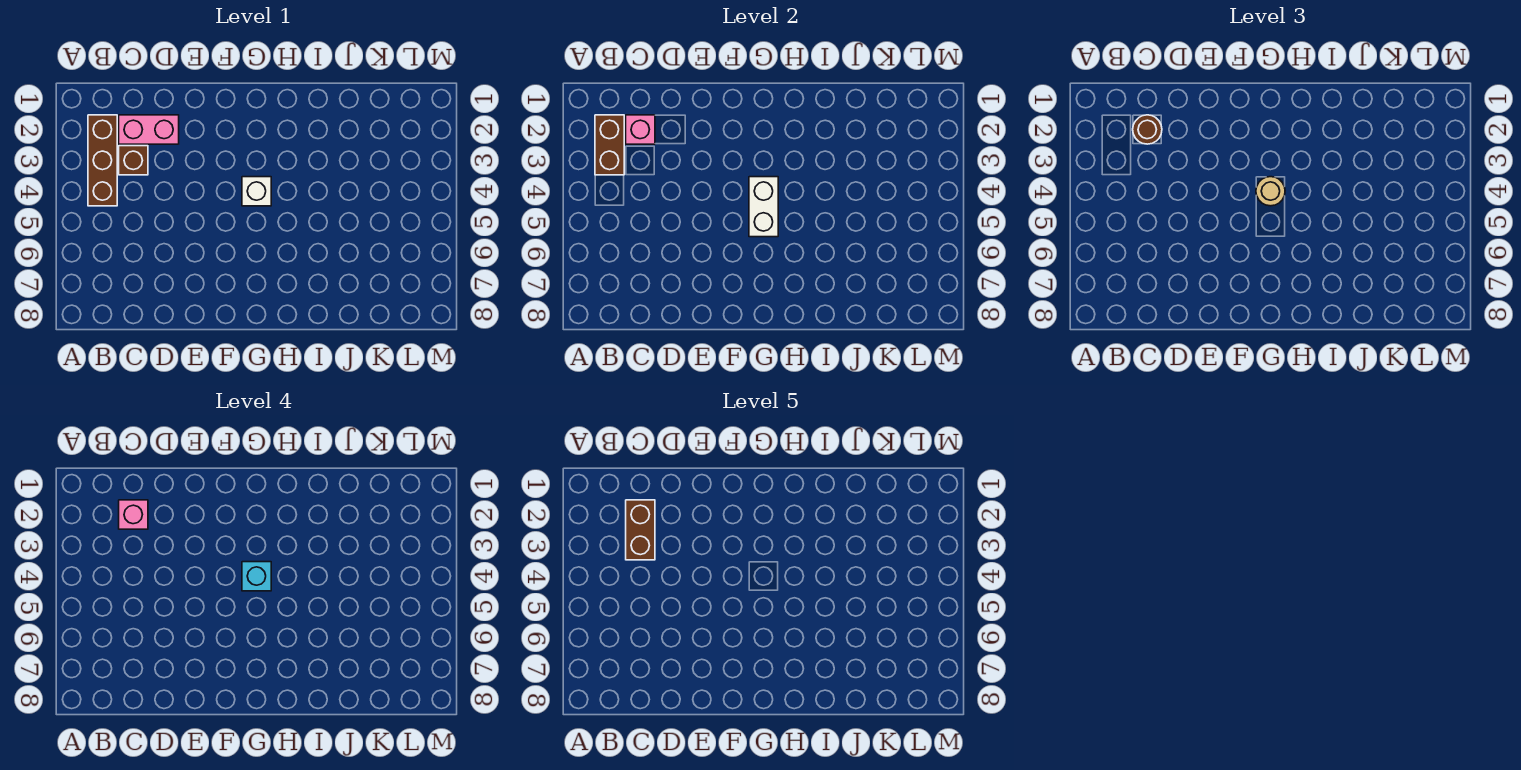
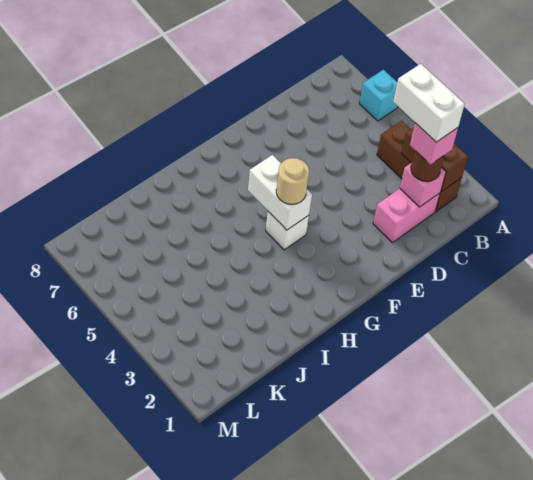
brown brick C2:C3 level 5 -> white brick C2:C3 level 5
brown brick C3 level 1 -> none
cyan brick G4 level 4 -> cyan brick A6 level 1

